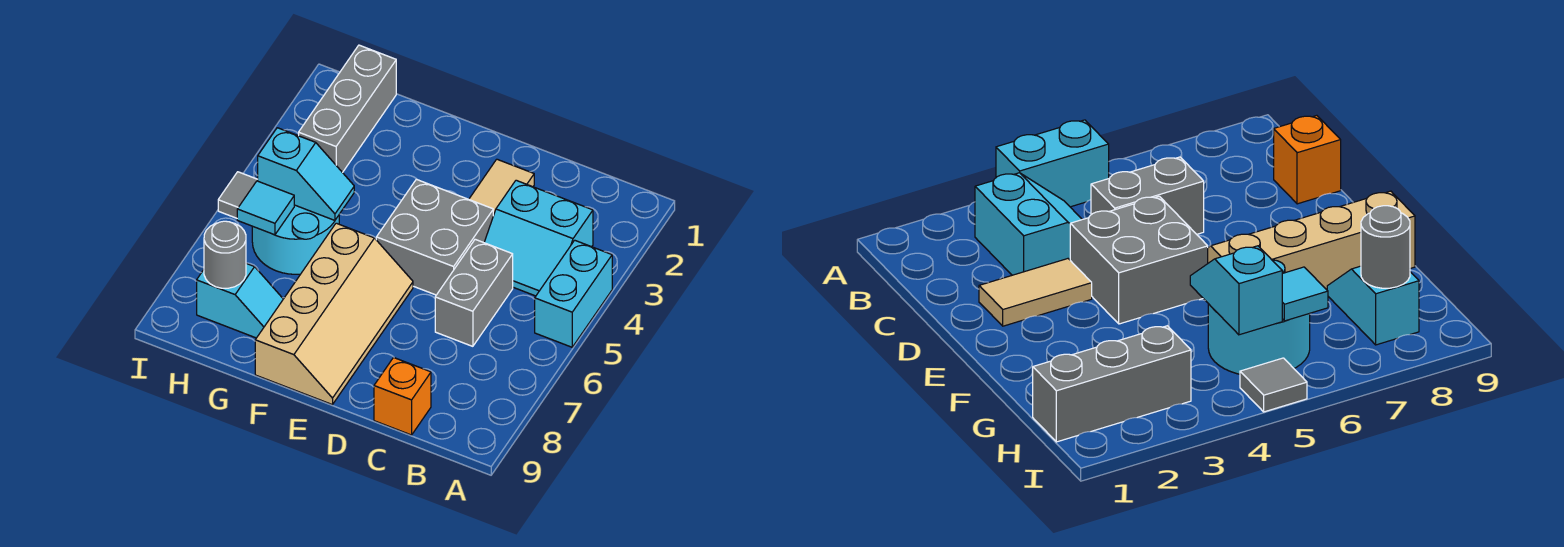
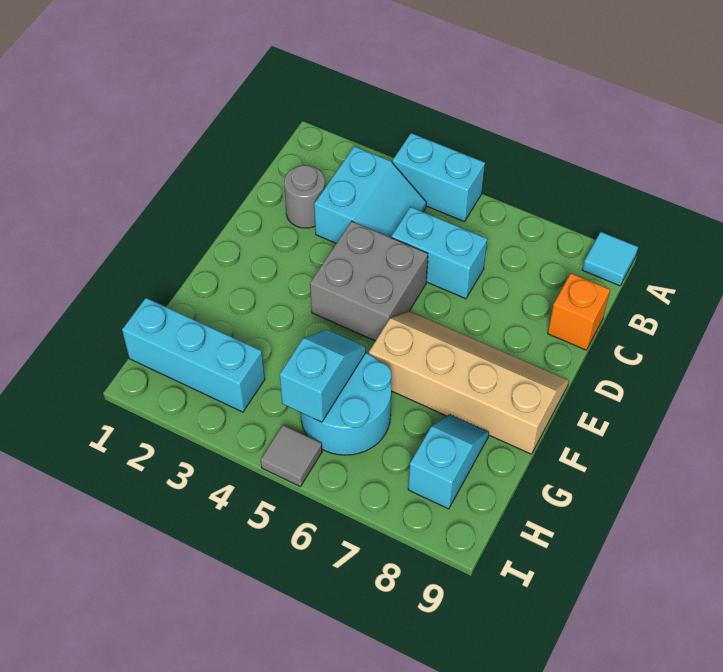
grey brick C5:C6 level 1 -> cyan brick C5:C6 level 1
tan tile D2:D3 level 1 -> none
grey brick H1:H3 level 1 -> cyan brick H1:H3 level 1
cyan tile H6 level 2 -> cyan tile A9 level 1
grey round brick H8 level 2 -> grey round brick C2 level 1

